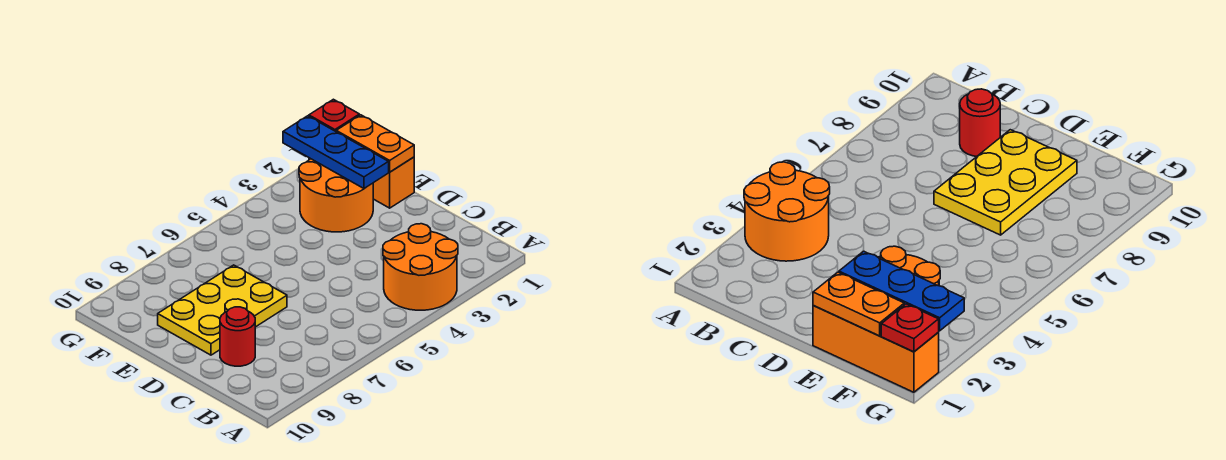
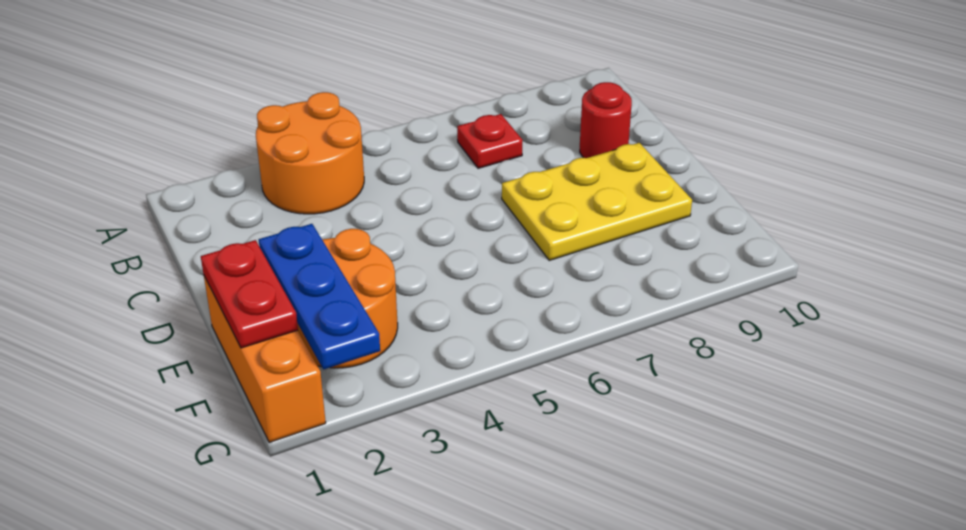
orange plate E1:F1 level 2 -> red plate E1:F1 level 2
red plate G1 level 2 -> red plate B7 level 1

